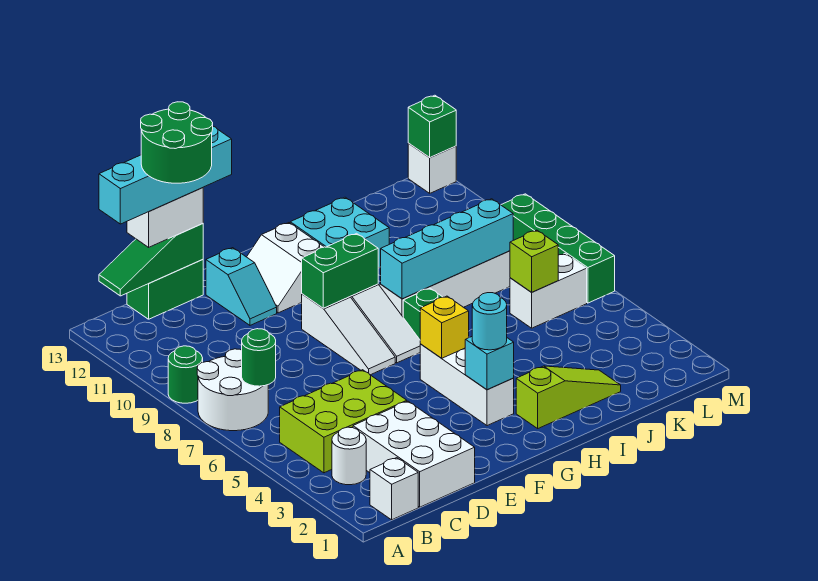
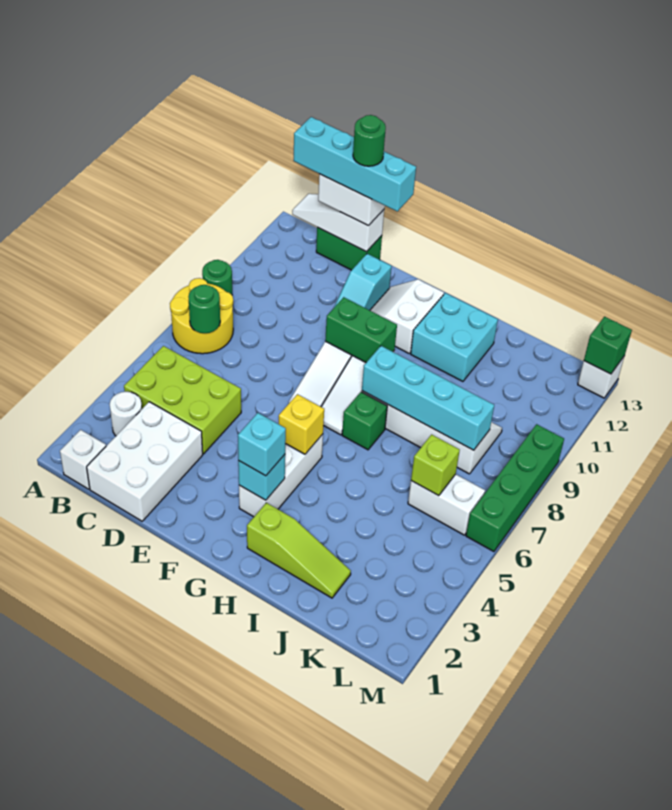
white round brick A7:B8 level 1 -> yellow round brick A7:B8 level 1
green slope B13:D13 level 2 top D -> white slope B13:D13 level 2 top D
green round brick C12:D13 level 5 -> green round brick D13 level 5
cyan round brick G3 level 3 -> cyan brick G3 level 3

